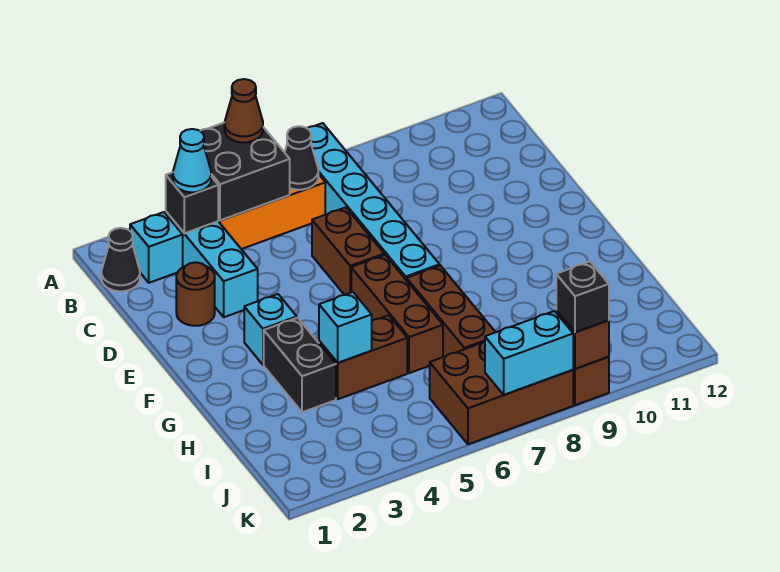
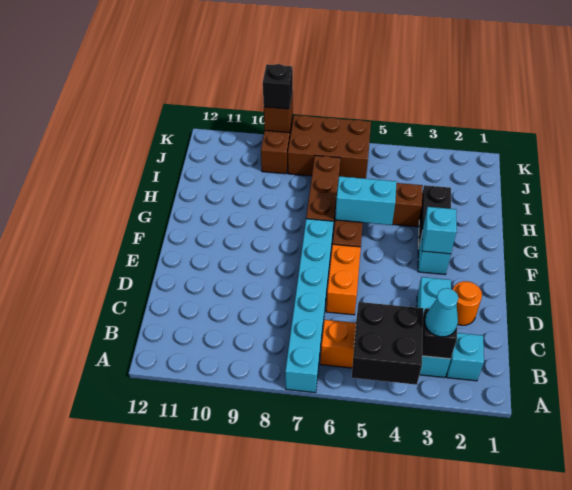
brown cone A5 level 3 -> none
black cone B1 level 1 -> none
black cone B6 level 2 -> none
brown round brick D2 level 1 -> orange round brick D2 level 1
brown brick D6:E6 level 1 -> orange brick D6:E6 level 1
cyan brick H4 level 2 -> cyan brick F3 level 2
cyan brick K7:K8 level 2 -> cyan brick G5:G6 level 2

